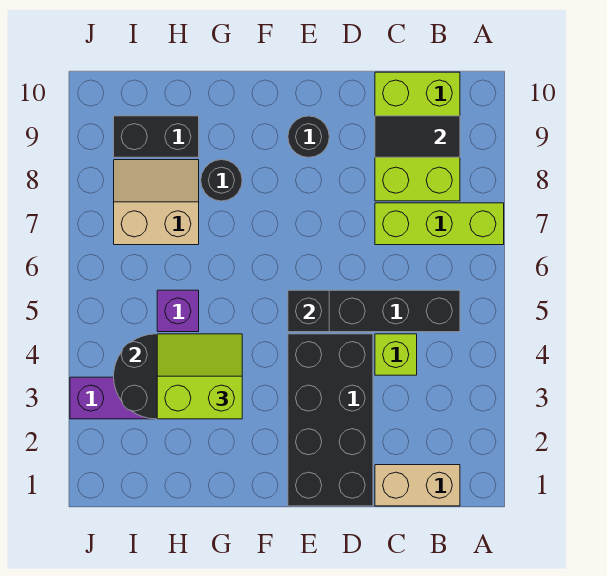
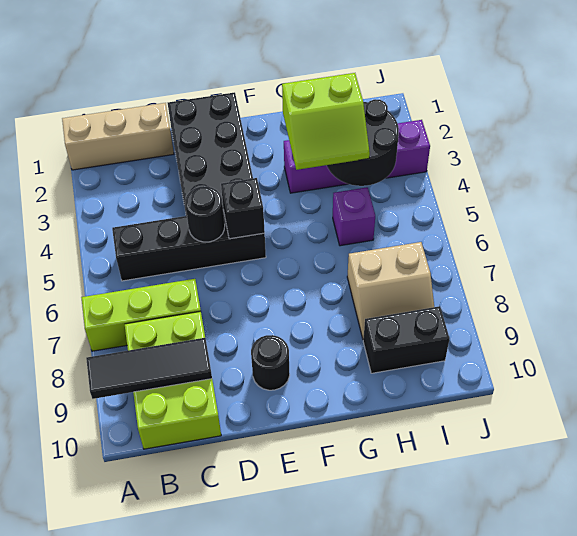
tan brick B1:C1 level 1 -> tan brick A1:C1 level 1
black tile B9:C9 level 2 -> black tile A9:C9 level 2
lime brick C4 level 1 -> none
black round brick G8 level 1 -> black round brick D5 level 2

